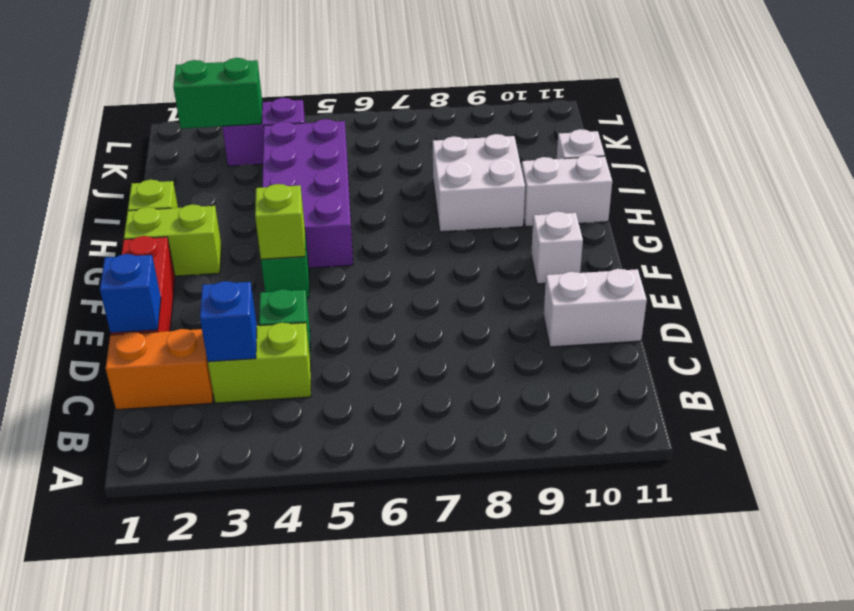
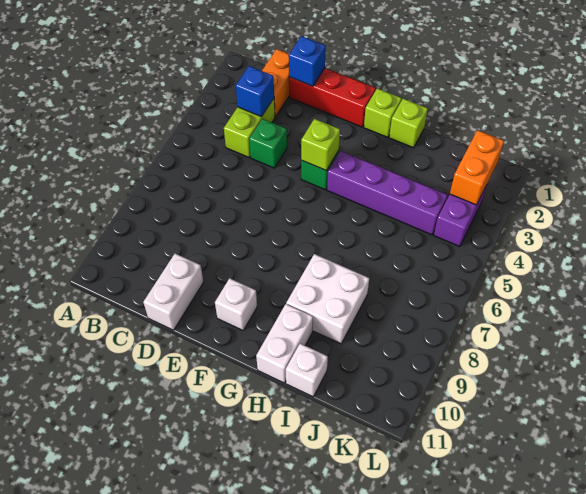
lime brick G1:G2 level 1 -> lime brick G1 level 1
purple brick G4:J5 level 1 -> purple brick G4:J4 level 1
green brick K2:K3 level 2 -> orange brick K2:K3 level 2

